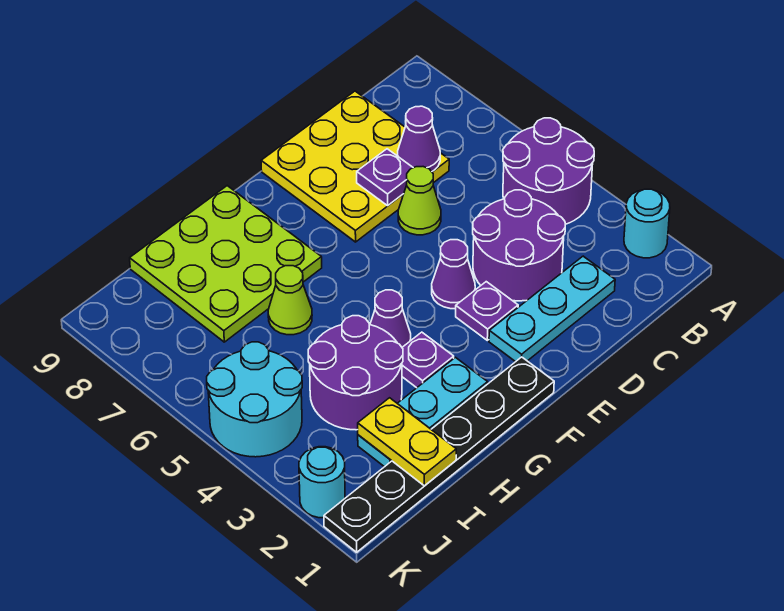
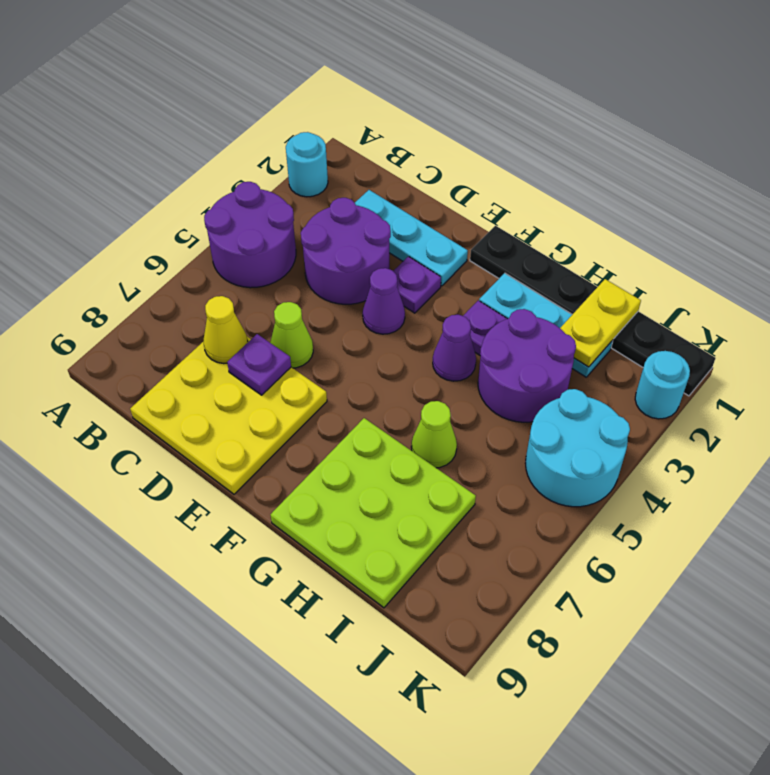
purple cone C7 level 2 -> yellow cone C7 level 2

